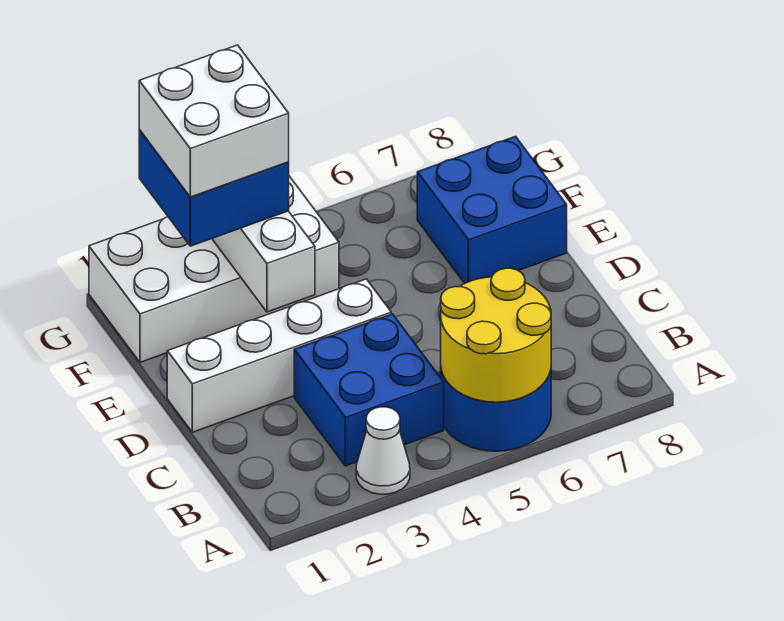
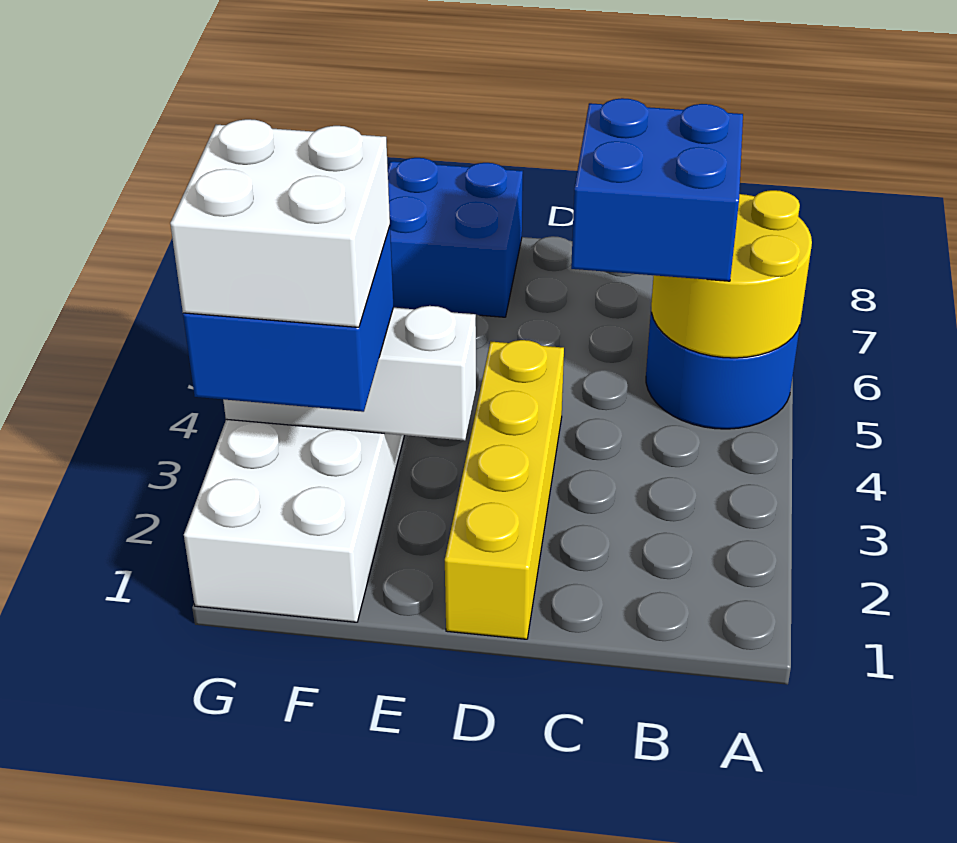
white cone A3 level 1 -> none
blue brick B3:C4 level 1 -> blue brick B5:C6 level 3
white brick D1:D4 level 1 -> yellow brick D1:D4 level 1

